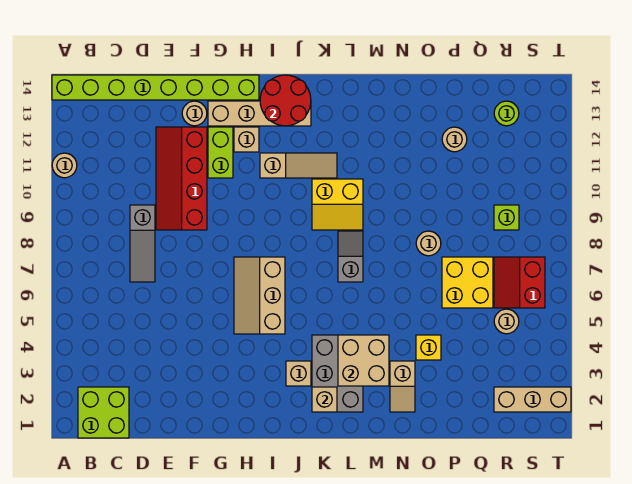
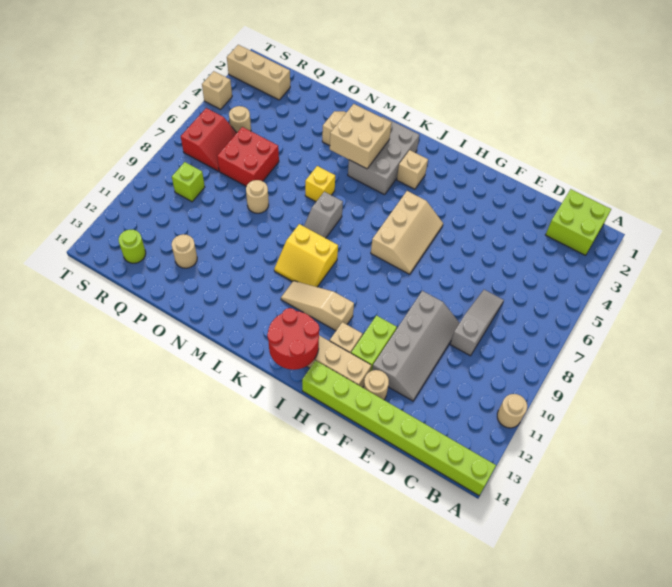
red slope E9:F12 level 1 top F -> grey slope E9:F12 level 1 top F
tan brick K2 level 2 -> tan brick T4 level 1
yellow slope K9:L10 level 1 top 10 -> yellow slope K9:L10 level 1 top 9
yellow brick O4 level 1 -> yellow brick M6 level 1
yellow brick P6:Q7 level 1 -> red brick P6:Q7 level 1

